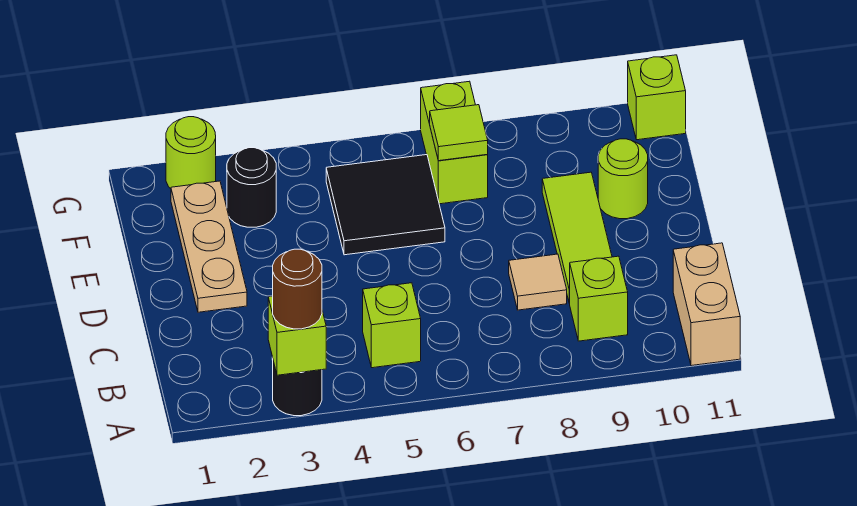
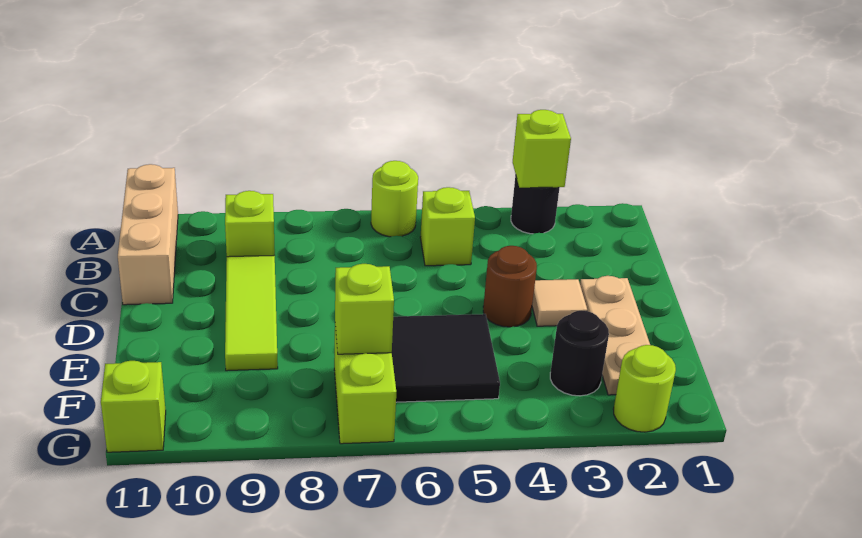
brown round brick A3 level 3 -> brown round brick D4 level 1
tan brick A11:B11 level 1 -> tan brick A11:C11 level 1
tan tile C8 level 1 -> tan tile D3 level 1
lime round brick E10 level 1 -> lime round brick A6 level 1
lime tile F7 level 2 -> lime brick F7 level 2

